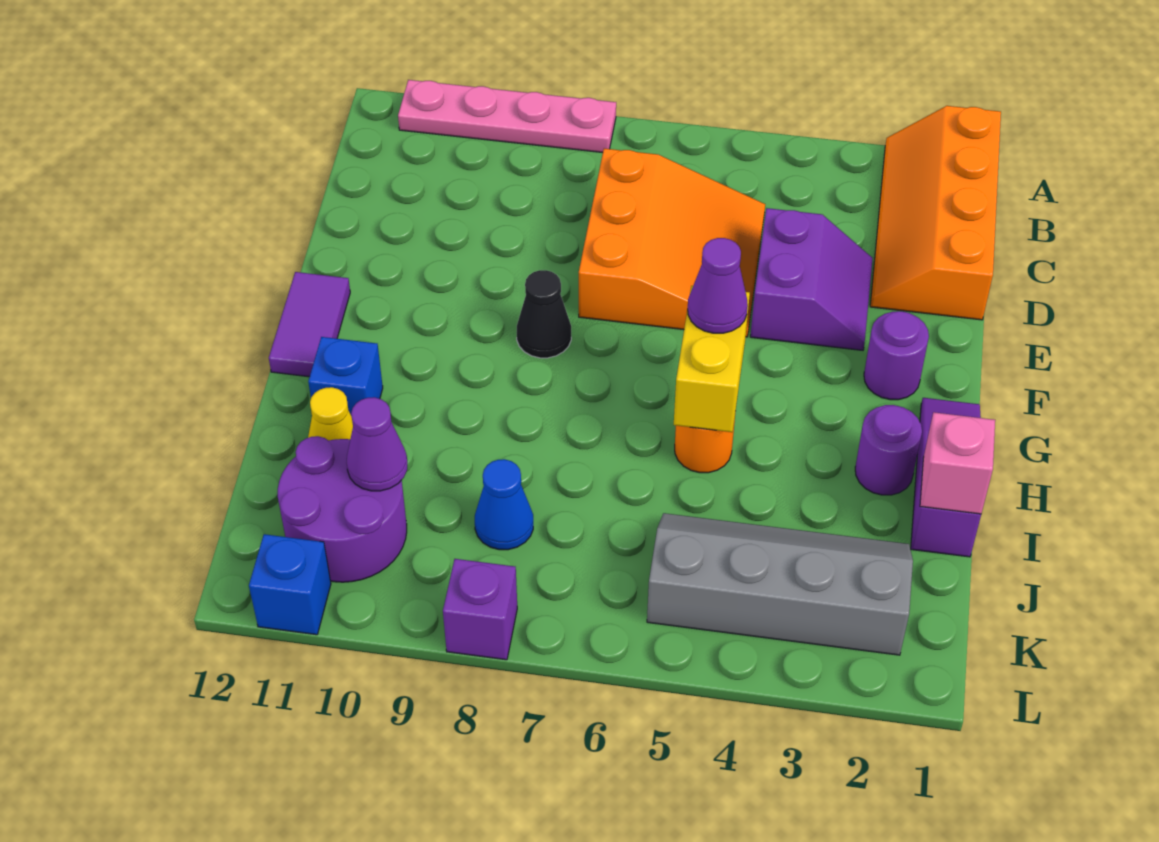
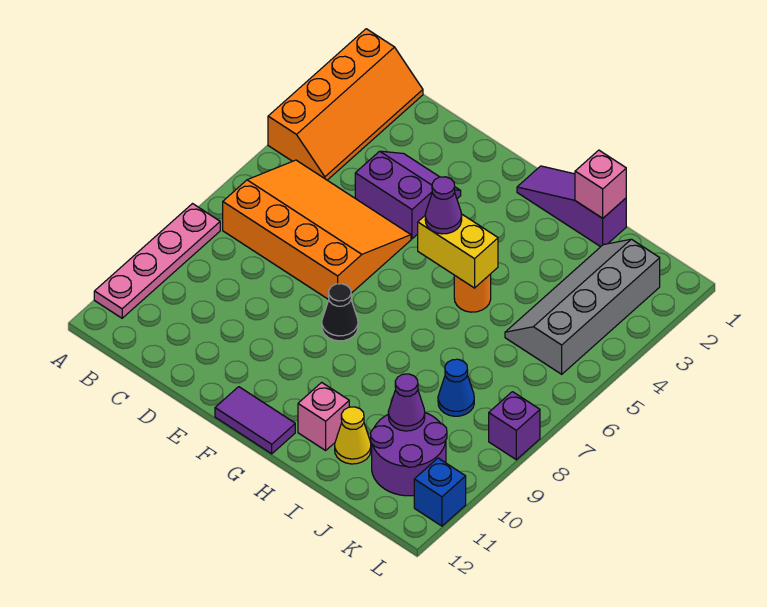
orange slope A1:D2 level 1 top 1 -> orange slope A1:B4 level 1 top A
orange slope C5:E7 level 1 top 7 -> orange slope B5:E7 level 1 top 7
purple round brick F2 level 1 -> none
purple round brick H2 level 1 -> none
blue brick H11 level 1 -> pink brick H11 level 1

